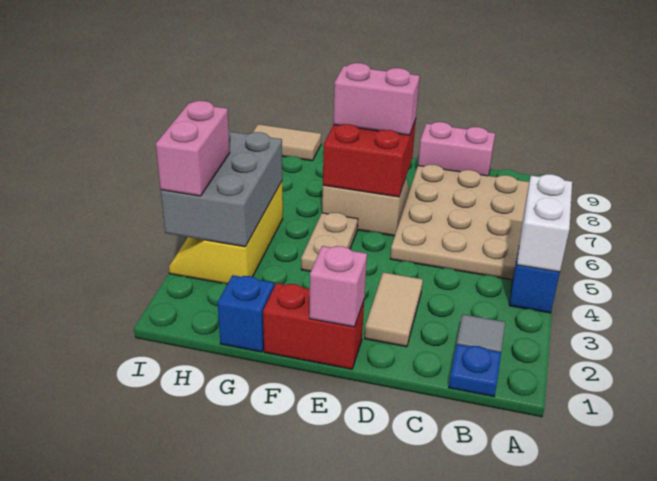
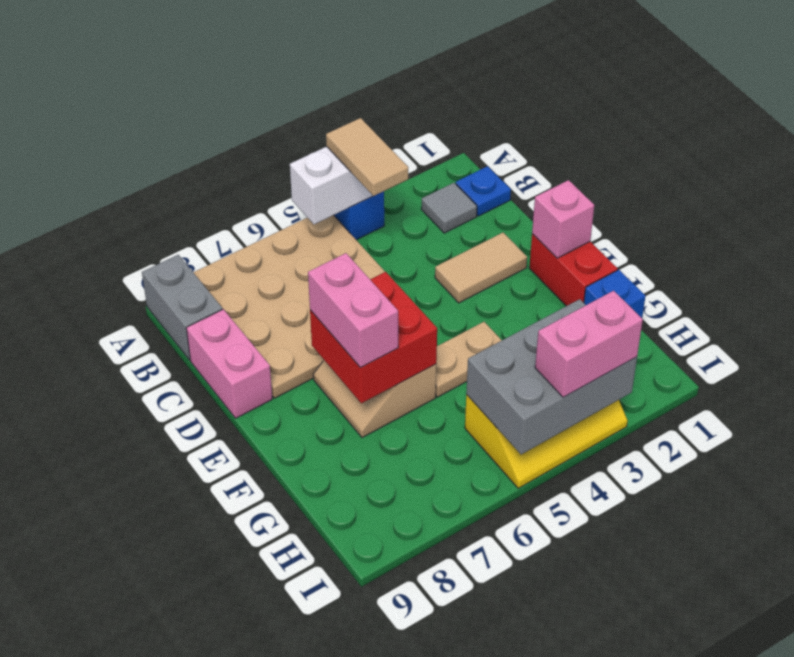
none -> grey brick A9:B9 level 1
tan tile H9:I9 level 1 -> tan tile A4:B4 level 3

